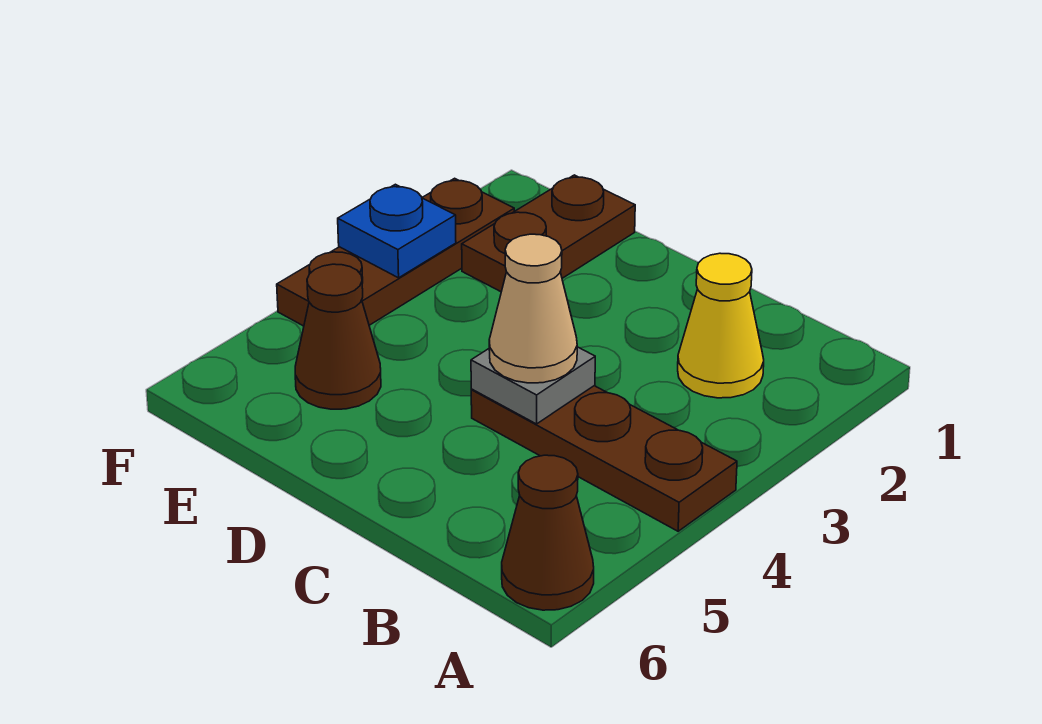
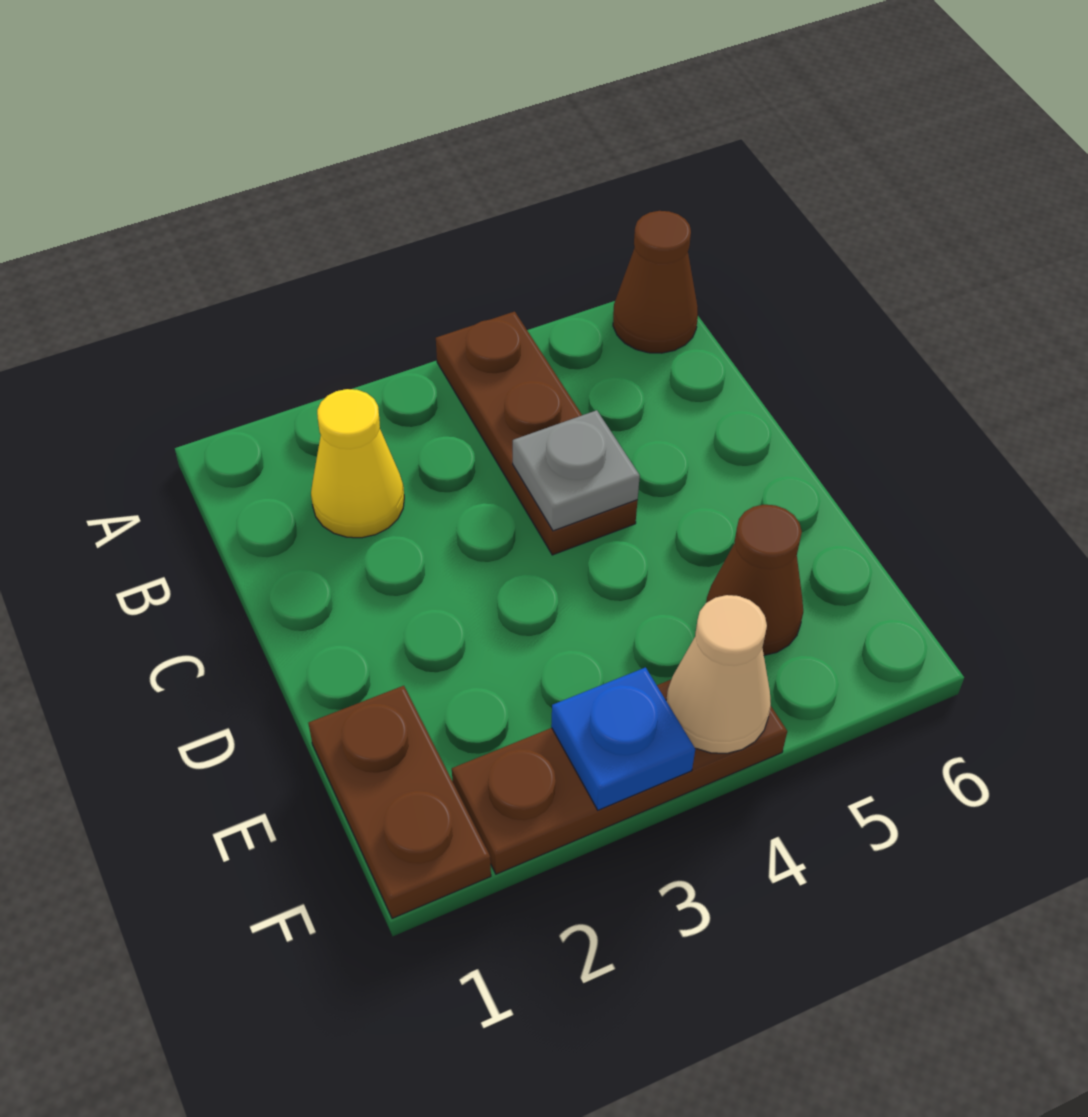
tan cone C4 level 3 -> tan cone F4 level 2
brown plate E1:E2 level 1 -> brown plate E1:F1 level 1

